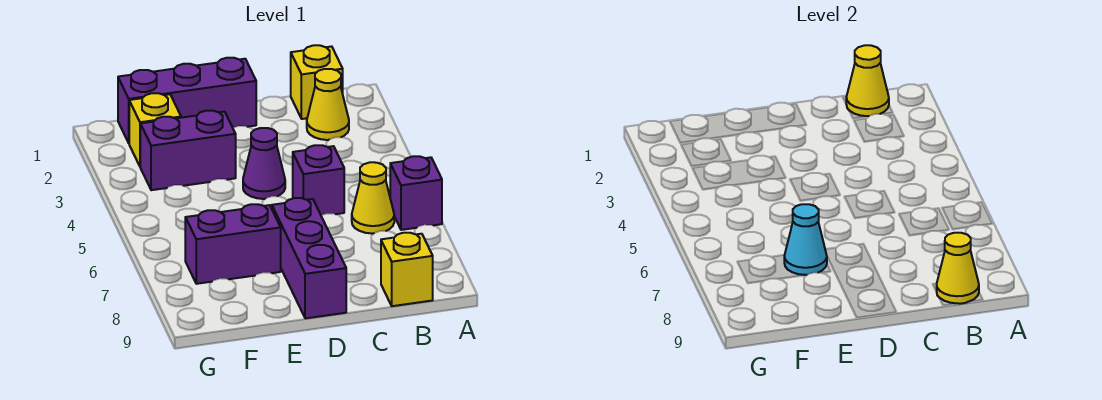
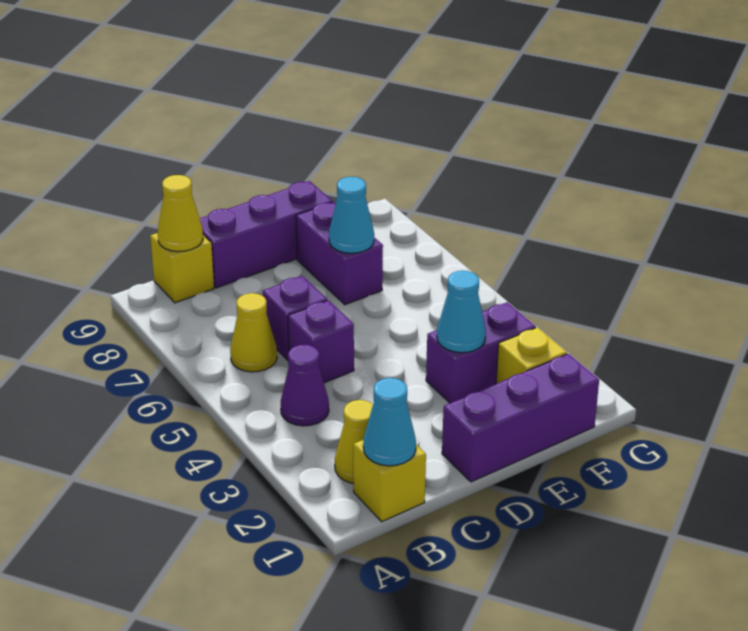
purple brick A6 level 1 -> purple brick C6 level 1
yellow cone B1 level 2 -> cyan cone B1 level 2
purple cone D4 level 1 -> purple cone B4 level 1
purple brick D7:D9 level 1 -> purple brick C9:E9 level 1
none -> cyan cone E3 level 2
purple brick E7:F7 level 1 -> purple brick E7:E8 level 1

